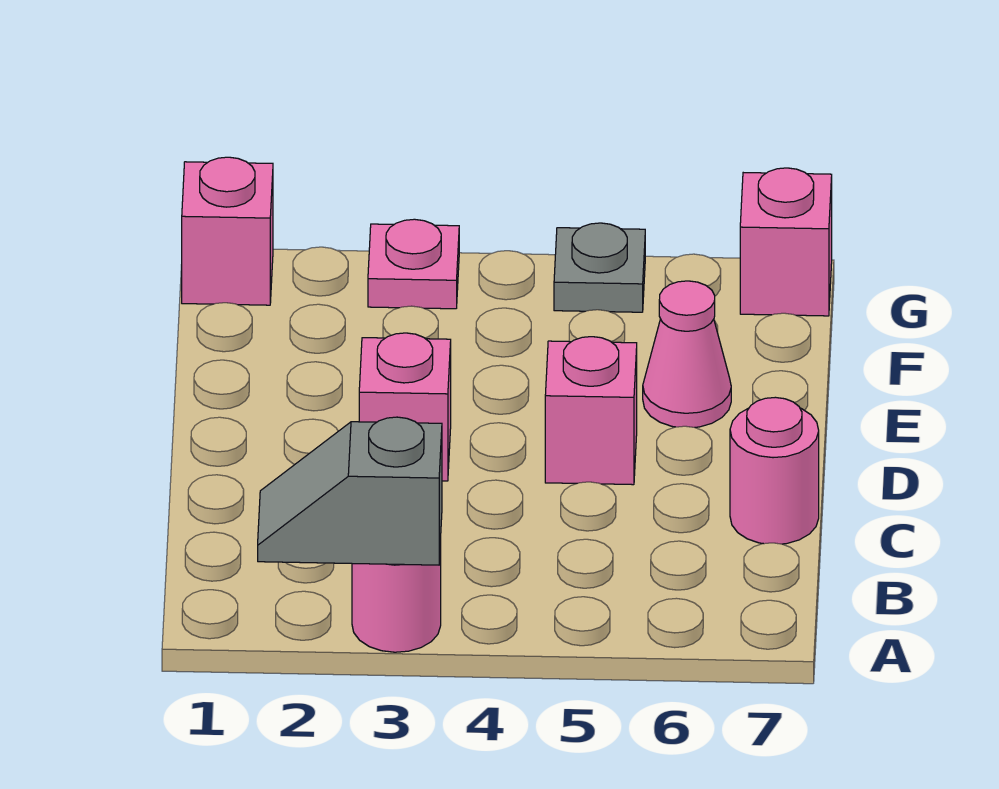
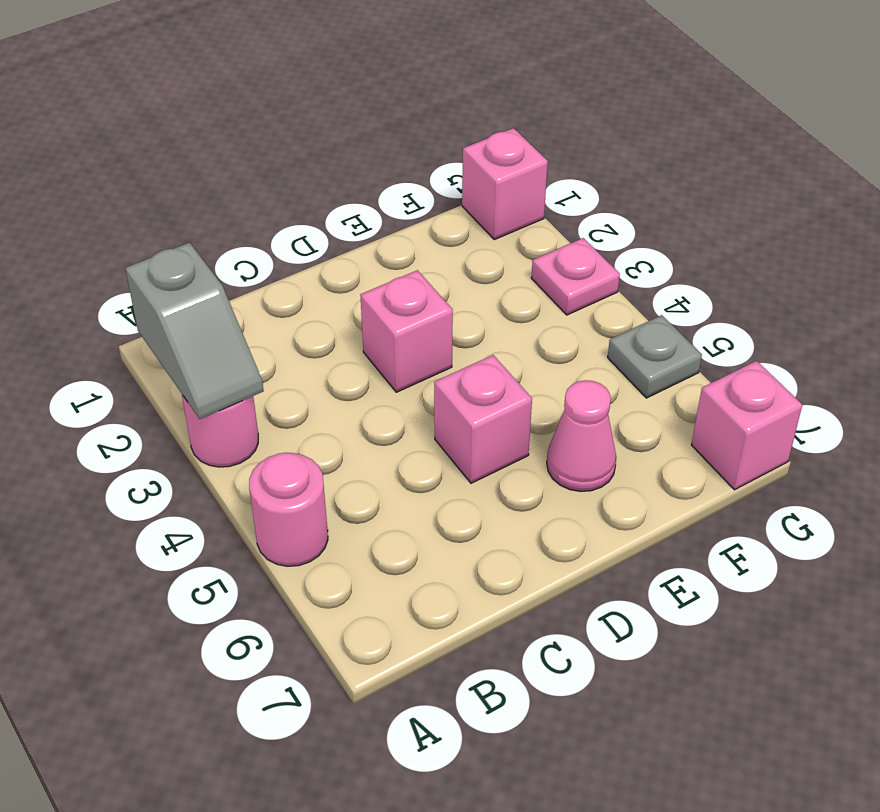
grey slope A2:A3 level 2 top 3 -> grey slope A2:A3 level 2 top 2
pink round brick C7 level 1 -> pink round brick A5 level 1

